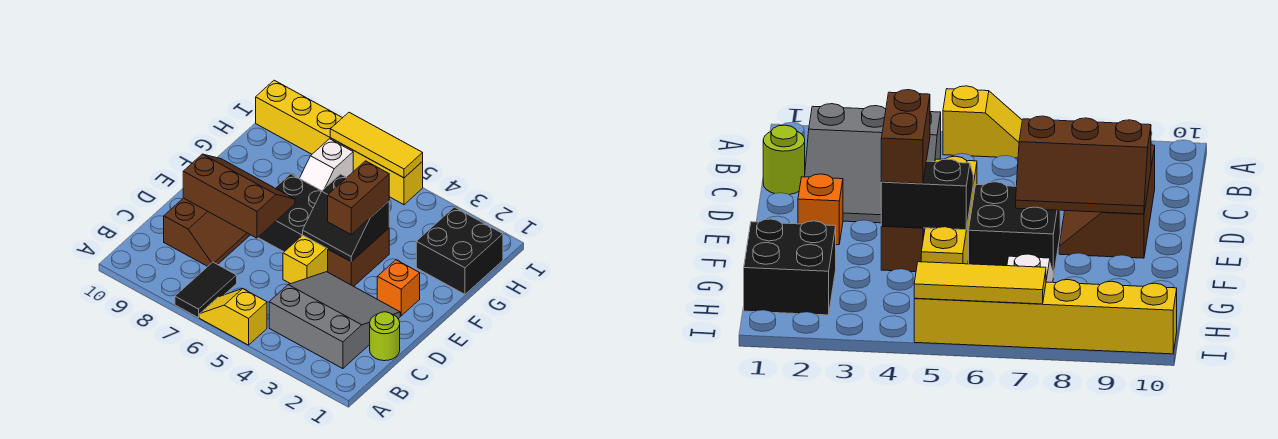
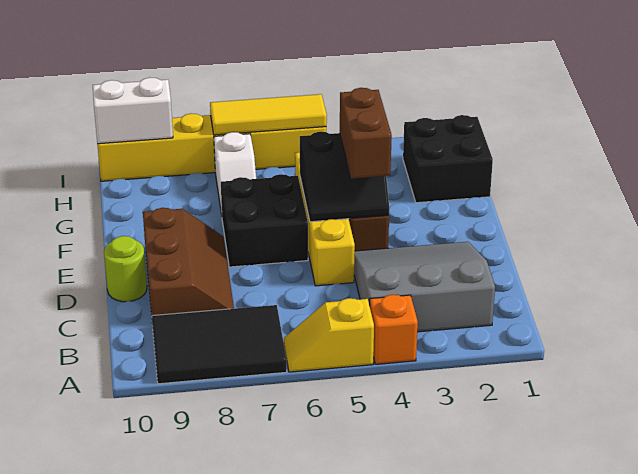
black tile A7:B7 level 1 -> black tile A7:B9 level 1
lime round brick C1 level 1 -> lime round brick D10 level 1
brown slope D7:E9 level 2 top D -> none
orange brick E2 level 1 -> orange brick A4 level 1
none -> white brick I9:I10 level 2

